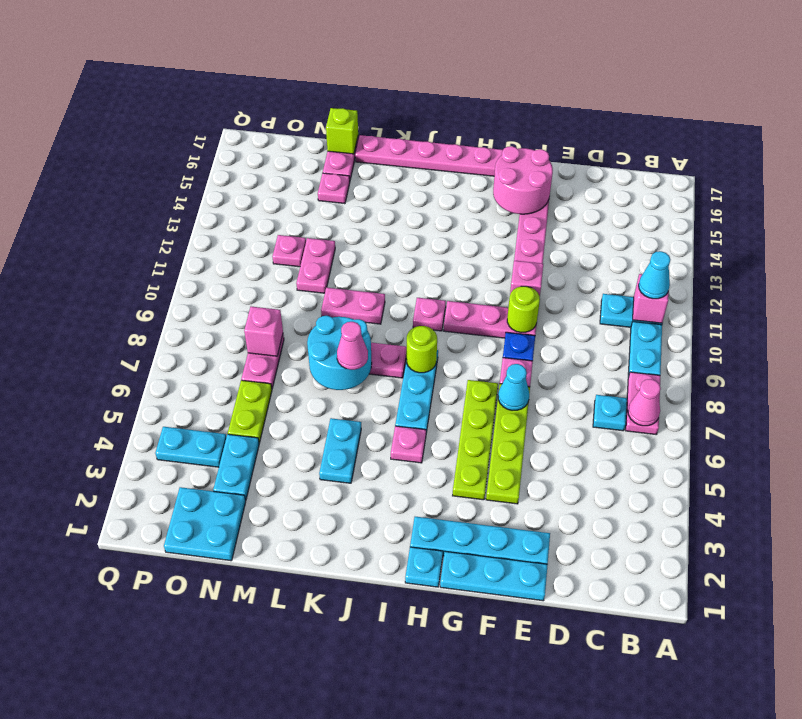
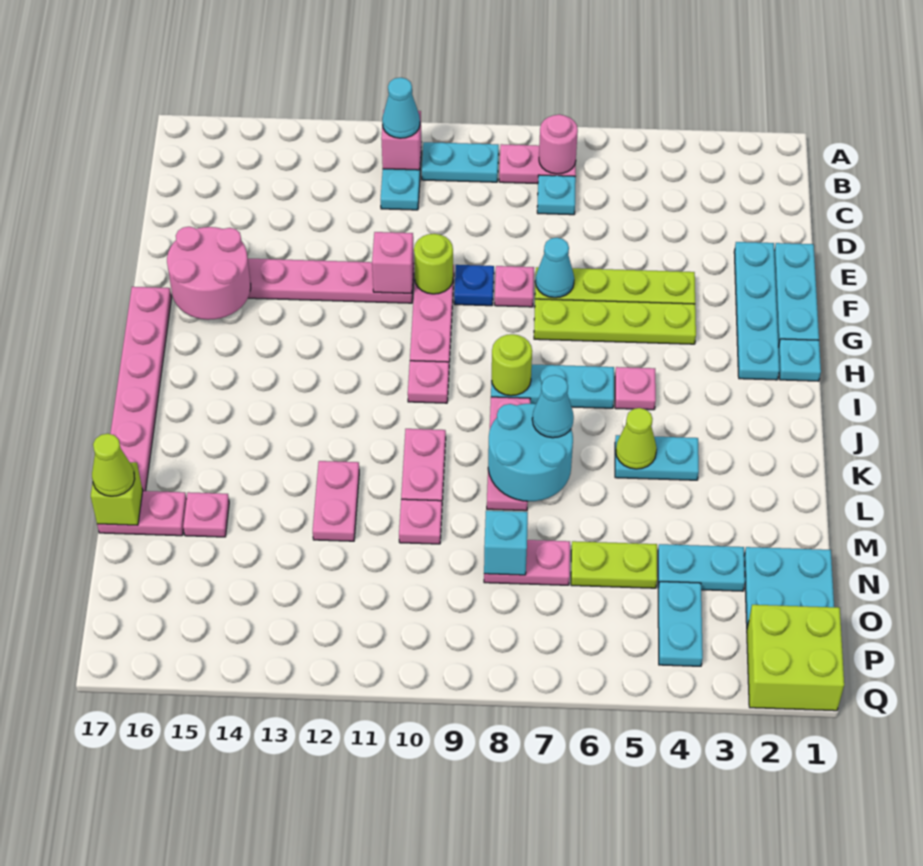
pink cone B7 level 2 -> pink round brick B7 level 2
none -> lime cone K5 level 2
pink cone K7 level 3 -> cyan cone K7 level 3
pink plate M11:M12 level 1 -> pink plate L12:M12 level 1
none -> lime cone M17 level 3
pink brick N8 level 2 -> cyan brick N8 level 2
pink plate N12 level 1 -> pink plate M10 level 1
none -> lime brick P1:Q2 level 1

